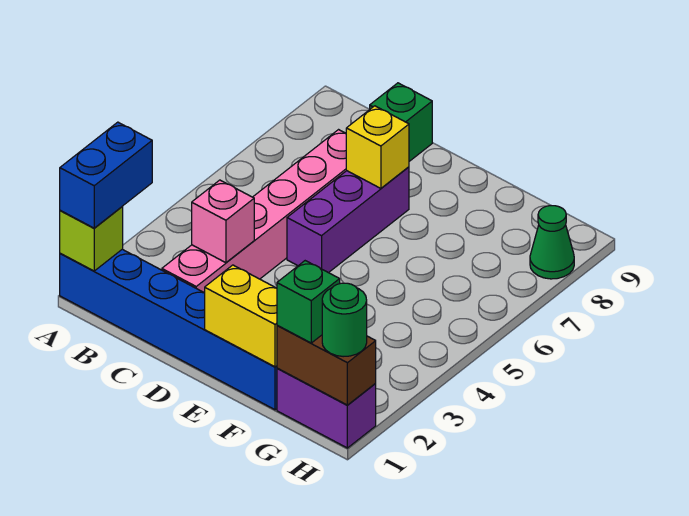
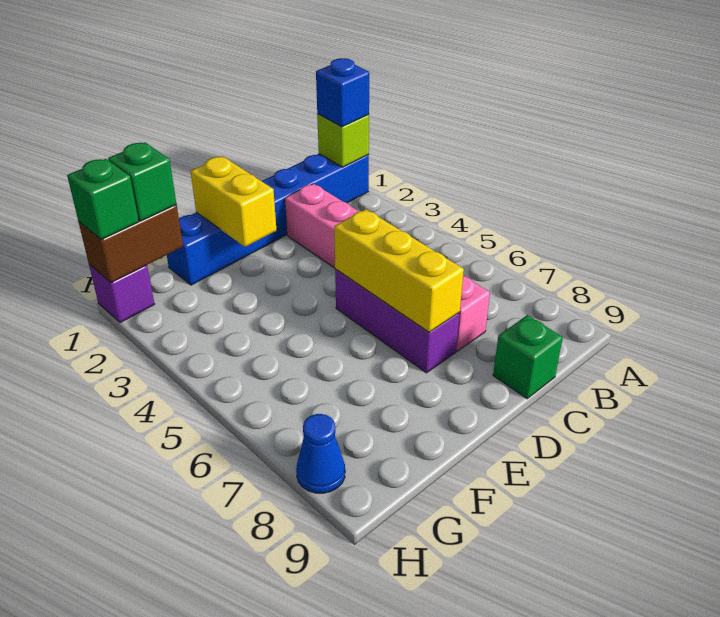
blue brick A1:A2 level 3 -> blue brick A1 level 3
pink brick C3 level 2 -> none
yellow brick D7 level 2 -> yellow brick D5:D7 level 2
yellow brick E1:F1 level 2 -> yellow brick E1:E2 level 2
purple brick G1:H1 level 1 -> purple brick H1 level 1
green round brick H1 level 3 -> green brick H1 level 3
green cone H8 level 1 -> blue cone H8 level 1

